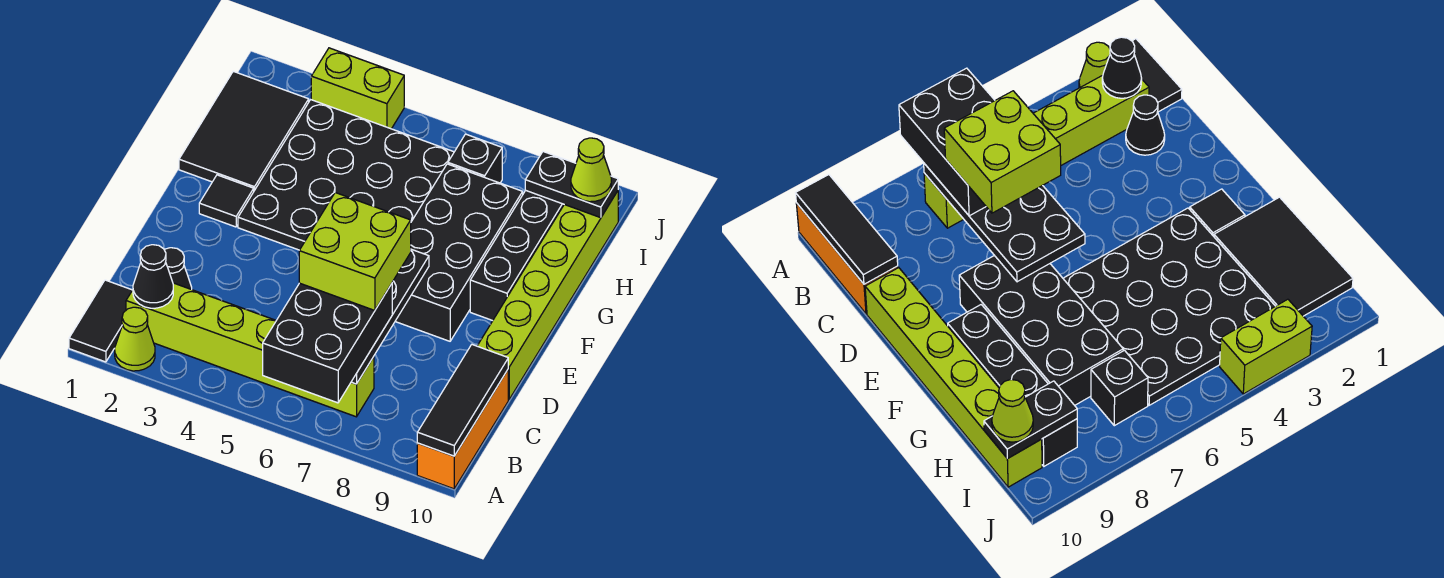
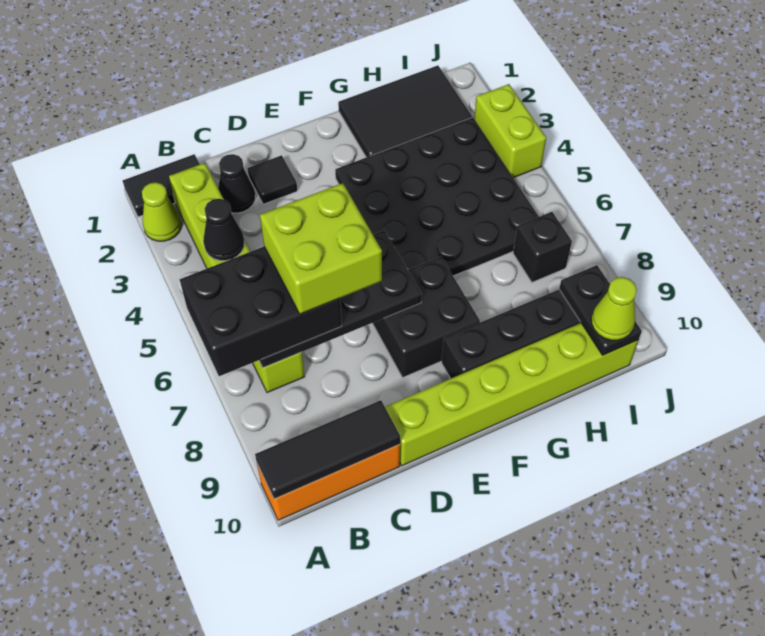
black cone B2 level 2 -> black cone B4 level 2
black brick E7:H8 level 1 -> black brick E7:F8 level 1
black tile F2 level 1 -> black tile D2 level 1

